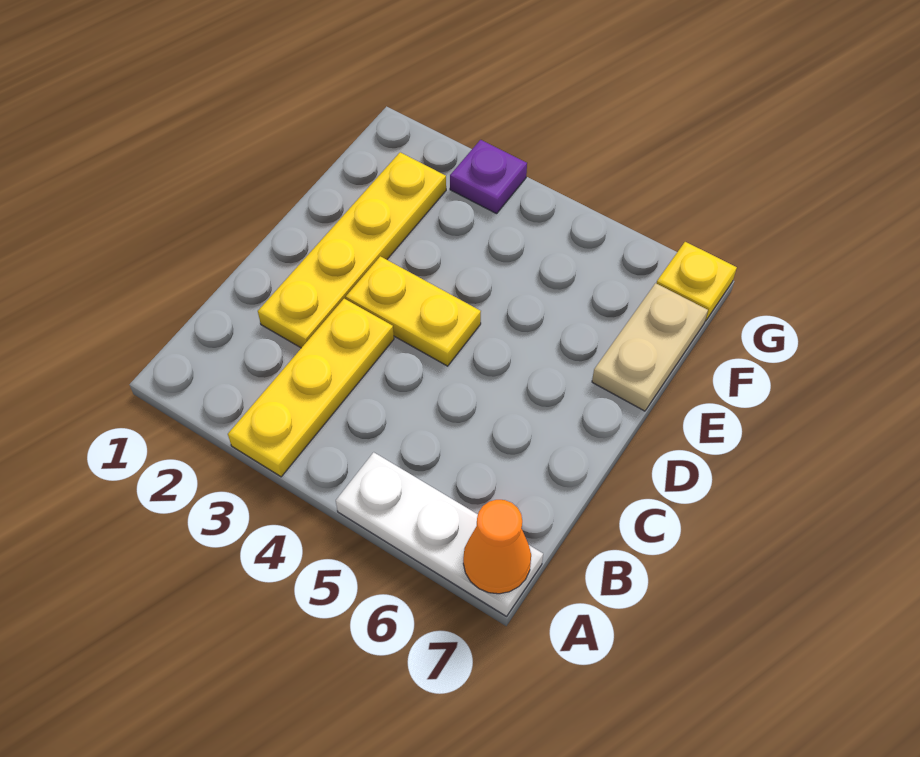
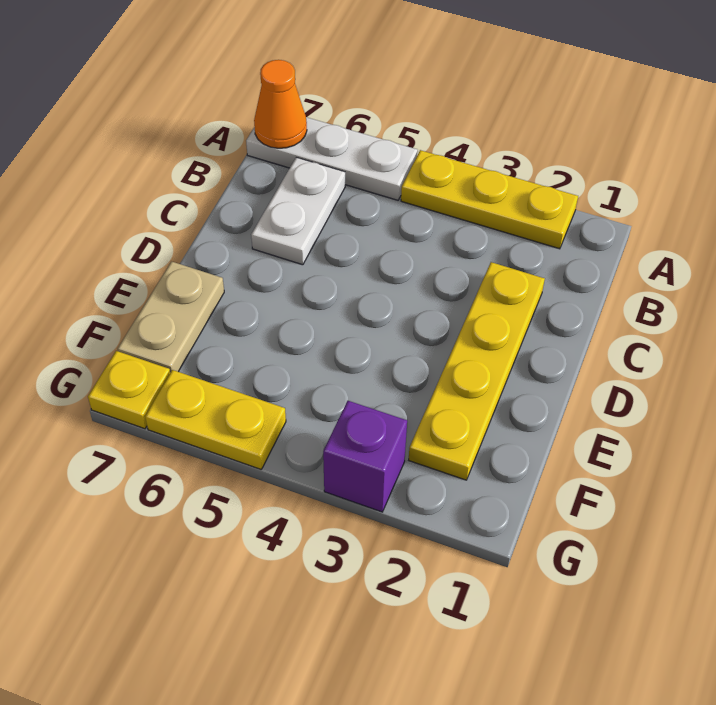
yellow plate A3:C3 level 1 -> yellow plate A2:A4 level 1
none -> white plate B6:C6 level 1
yellow plate D3:D4 level 1 -> yellow plate G5:G6 level 1
purple plate G3 level 1 -> purple brick G3 level 1

